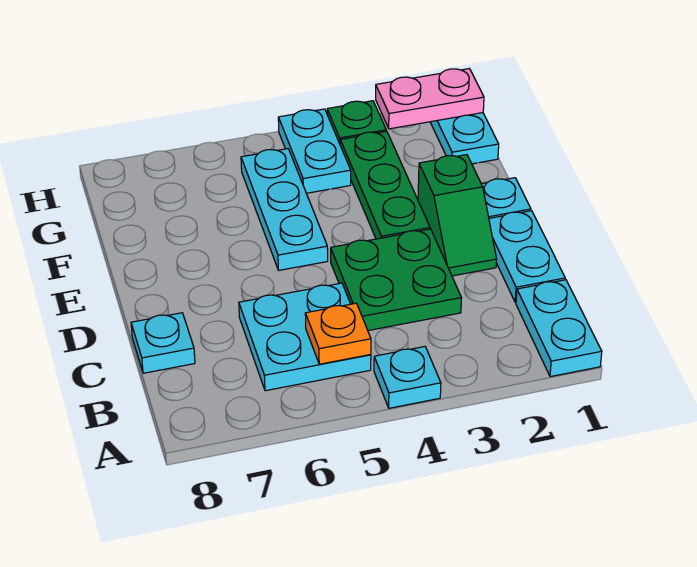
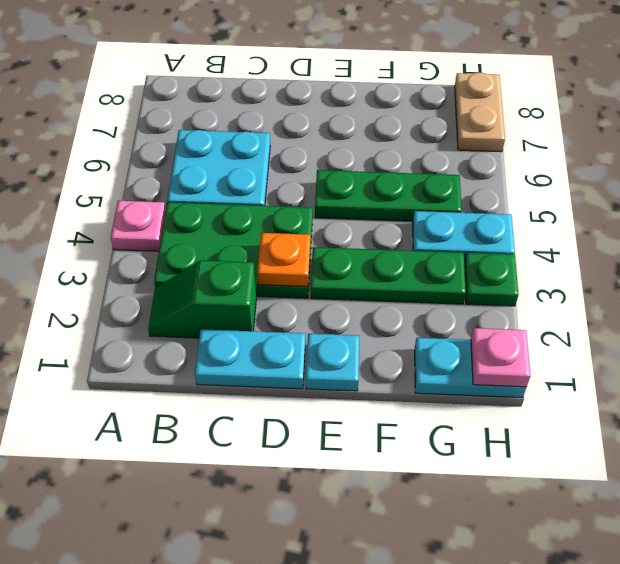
cyan plate A1:B1 level 1 -> none
cyan plate A4 level 1 -> pink plate A4 level 1
orange plate B5 level 2 -> orange plate D3 level 2
green plate C3:D4 level 1 -> green plate B3:D4 level 1
cyan plate C8 level 1 -> none
green slope D2:E2 level 1 top E -> green slope B2:C2 level 1 top C
cyan plate E5:G5 level 1 -> green plate E5:G5 level 1
pink plate H1:H2 level 2 -> pink plate H1 level 2
none -> tan plate H7:H8 level 1

